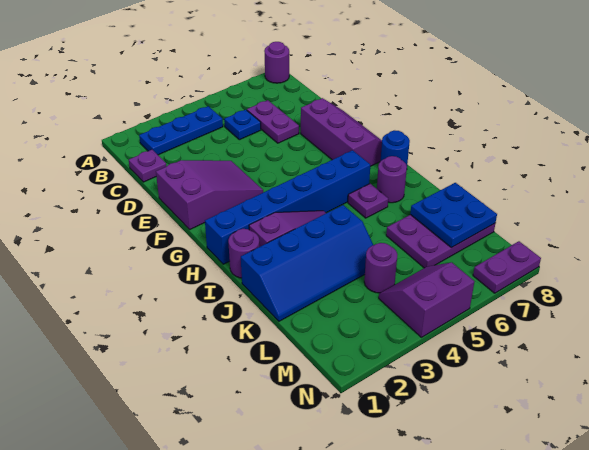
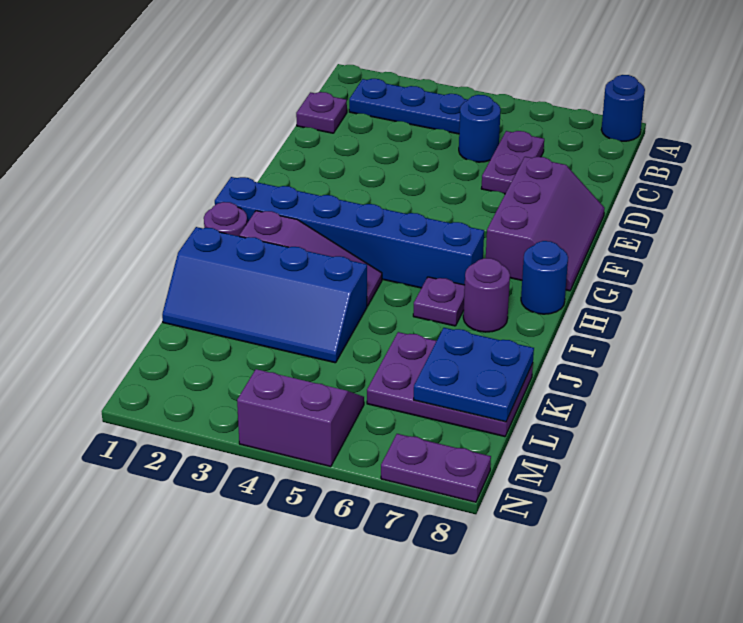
purple round brick A8 level 1 -> blue round brick A8 level 1
blue plate C5 level 1 -> blue round brick C5 level 1
purple slope E1:F3 level 1 top 1 -> none
purple round brick L4 level 1 -> none

